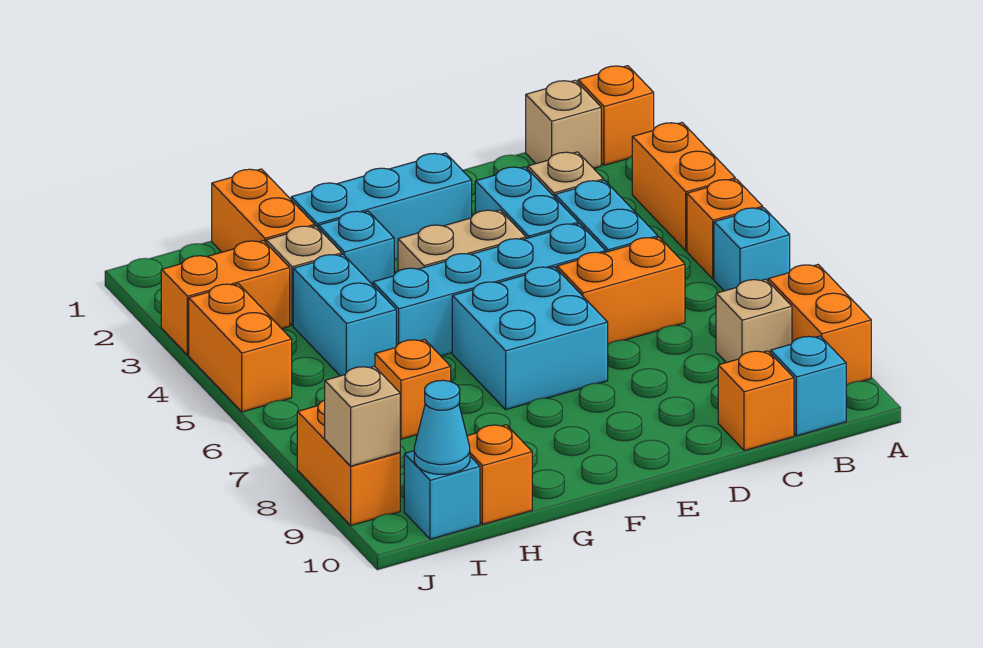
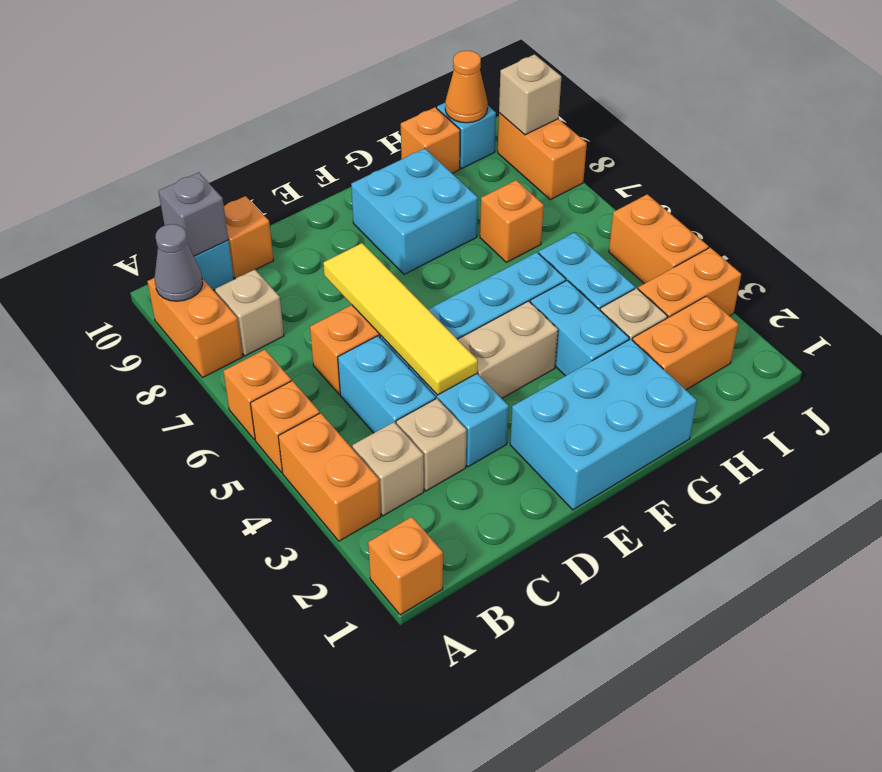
cyan brick A6 level 1 -> orange brick A6 level 1
none -> grey cone A9 level 2
tan brick B1 level 1 -> tan brick B3 level 1
none -> grey brick B10 level 2
none -> yellow tile D4:D7 level 2
cyan brick E2:G2 level 1 -> cyan brick E1:G2 level 1
cyan brick E6:F7 level 1 -> cyan brick F8:G9 level 1
cyan brick G3 level 1 -> cyan brick G3:G4 level 1
orange brick H1:H2 level 1 -> orange brick H2:I2 level 1
cyan cone I10 level 2 -> orange cone I10 level 2

